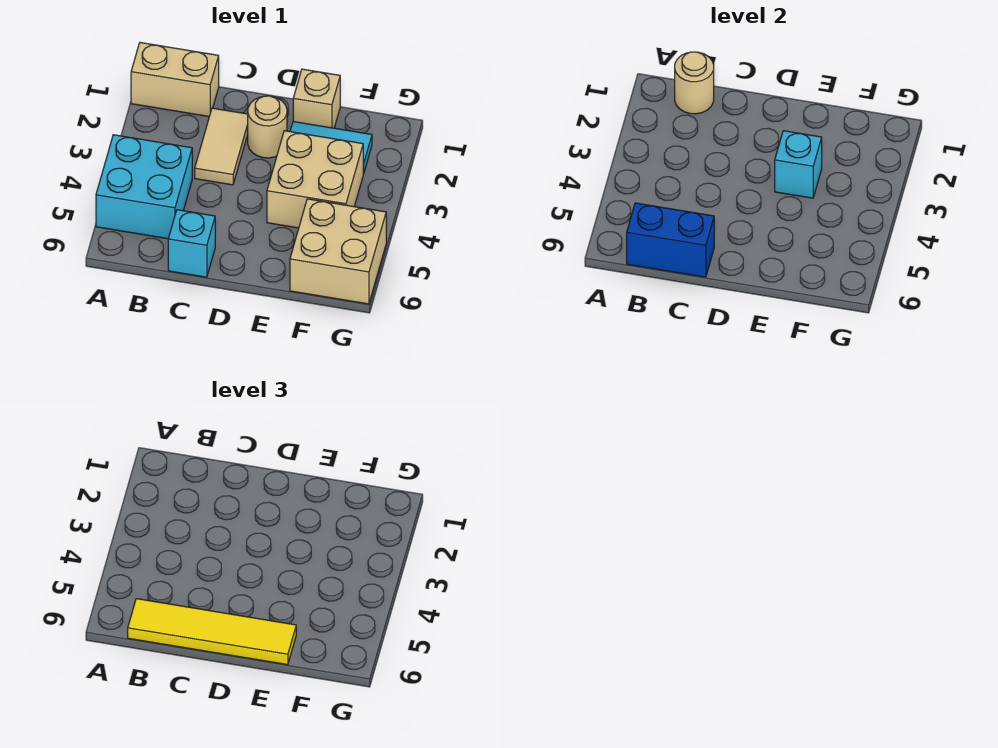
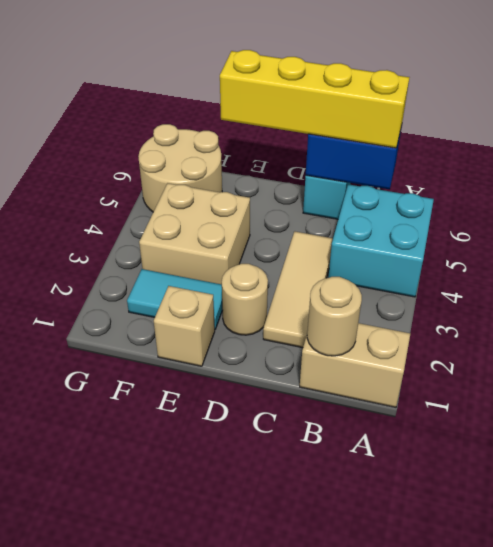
yellow tile B6:E6 level 3 -> yellow brick B6:E6 level 3
tan tile C2:C3 level 1 -> tan tile C2:C4 level 1
cyan brick E3 level 2 -> none
tan brick F5:G6 level 1 -> tan round brick F5:G6 level 1

